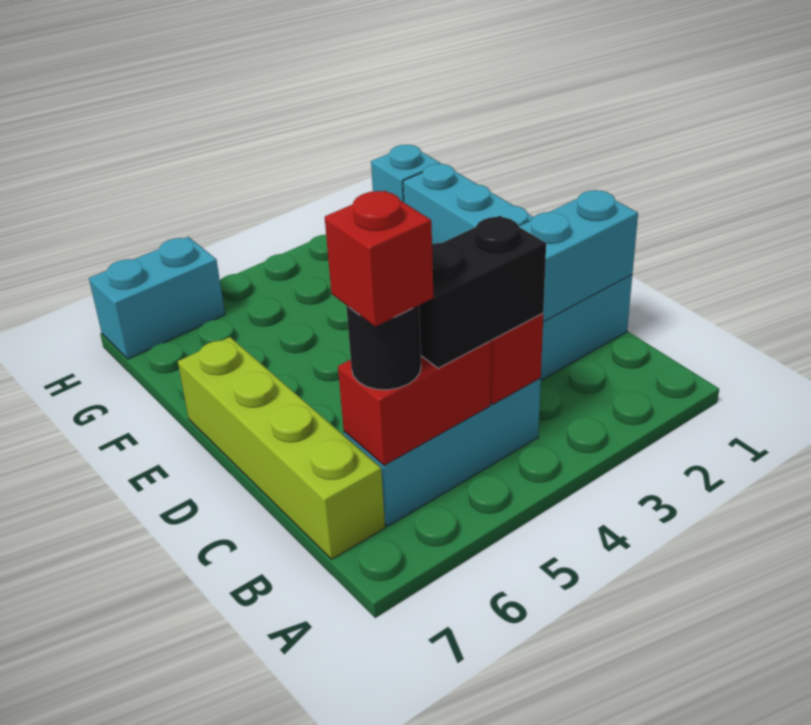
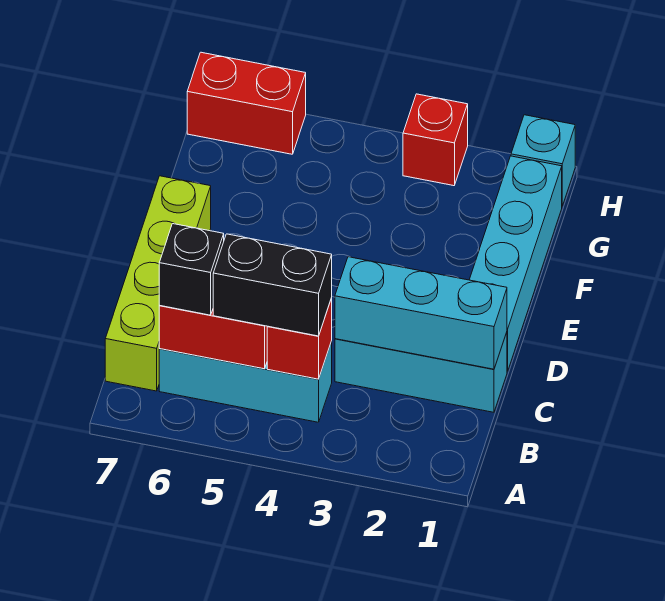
black round brick B6 level 3 -> black brick B6 level 3
red brick B6 level 4 -> red brick H3 level 1
cyan brick H6:H7 level 1 -> red brick H6:H7 level 1

